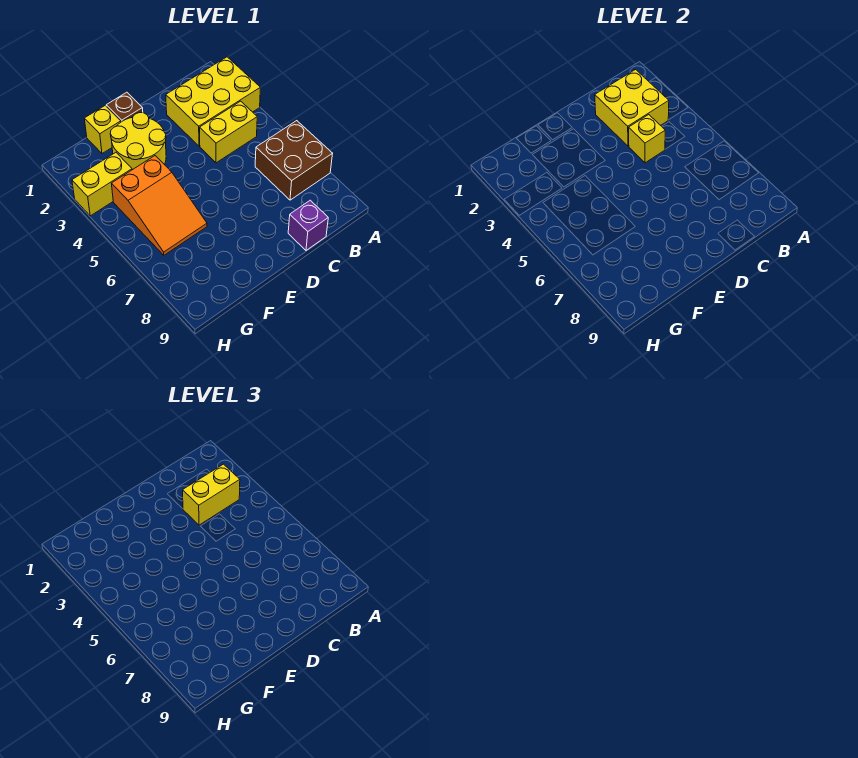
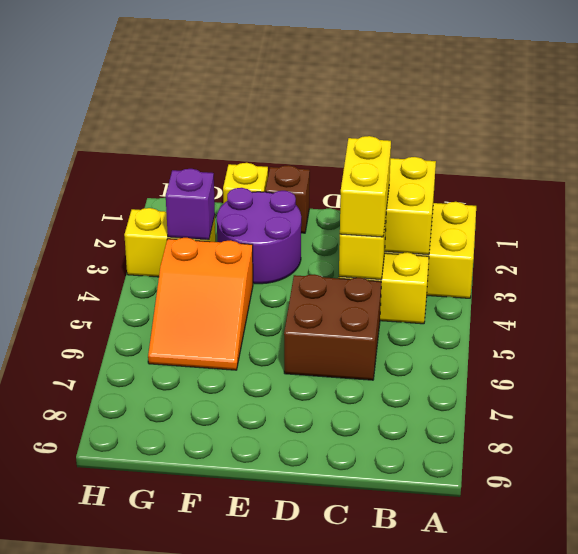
brown brick A6:B7 level 1 -> brown brick C5:D6 level 1
yellow brick B3:C3 level 3 -> yellow brick C3:C4 level 3
purple brick C9 level 1 -> purple brick G3 level 2
yellow round brick E2:F3 level 1 -> purple round brick E2:F3 level 1

